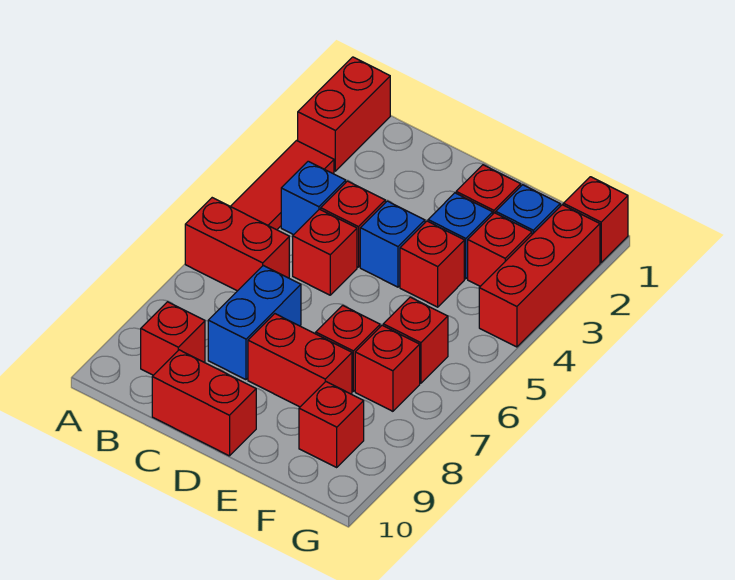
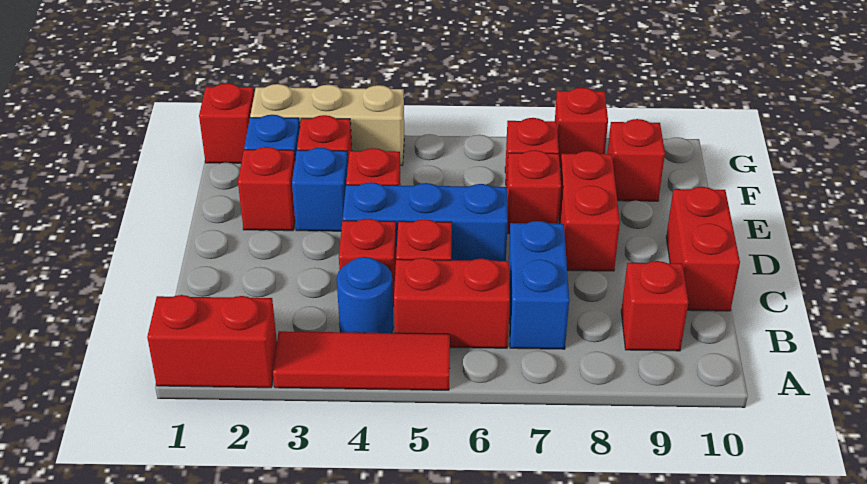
red brick A6:B6 level 1 -> red brick B5:B6 level 1
blue brick B4 level 1 -> blue round brick B4 level 1
blue brick C7:C8 level 1 -> blue brick B7:C7 level 1
blue brick D4 level 1 -> blue brick D4:D6 level 1
red brick F6 level 1 -> red brick G8 level 1
red brick G2:G4 level 1 -> tan brick G2:G4 level 1

